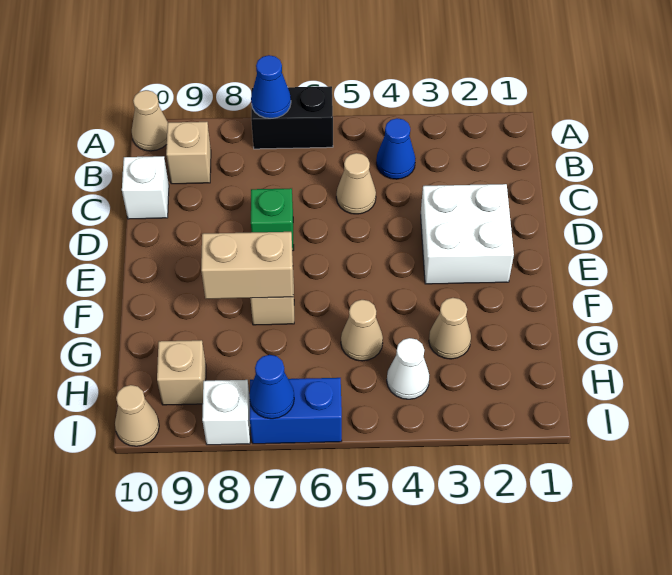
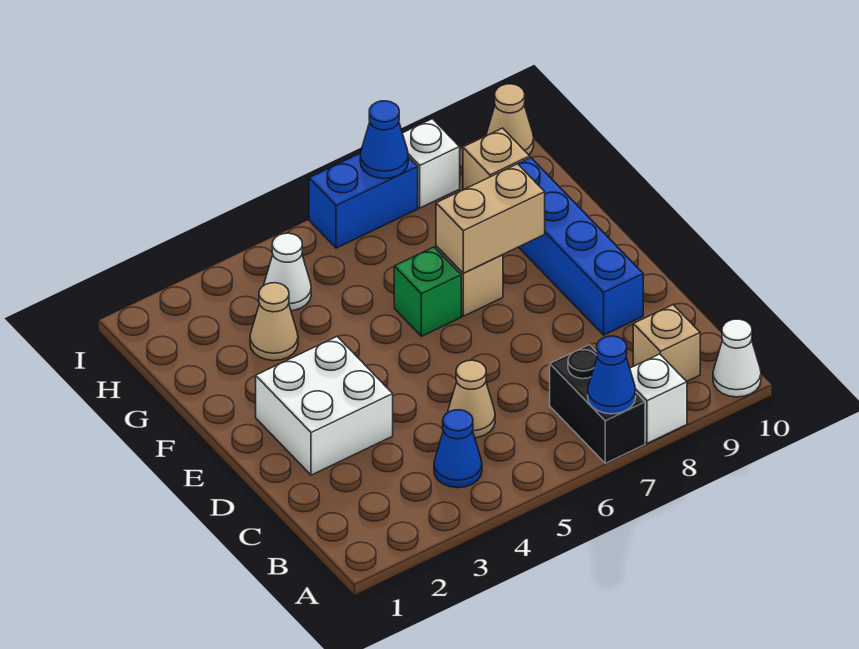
black brick A6:A7 level 1 -> black brick A7:B7 level 1
tan cone A10 level 1 -> white cone A10 level 1
white brick C10 level 1 -> white brick A8 level 1
green brick D7 level 1 -> green brick F6 level 1
none -> blue brick D9:G9 level 1
tan cone G5 level 1 -> none

